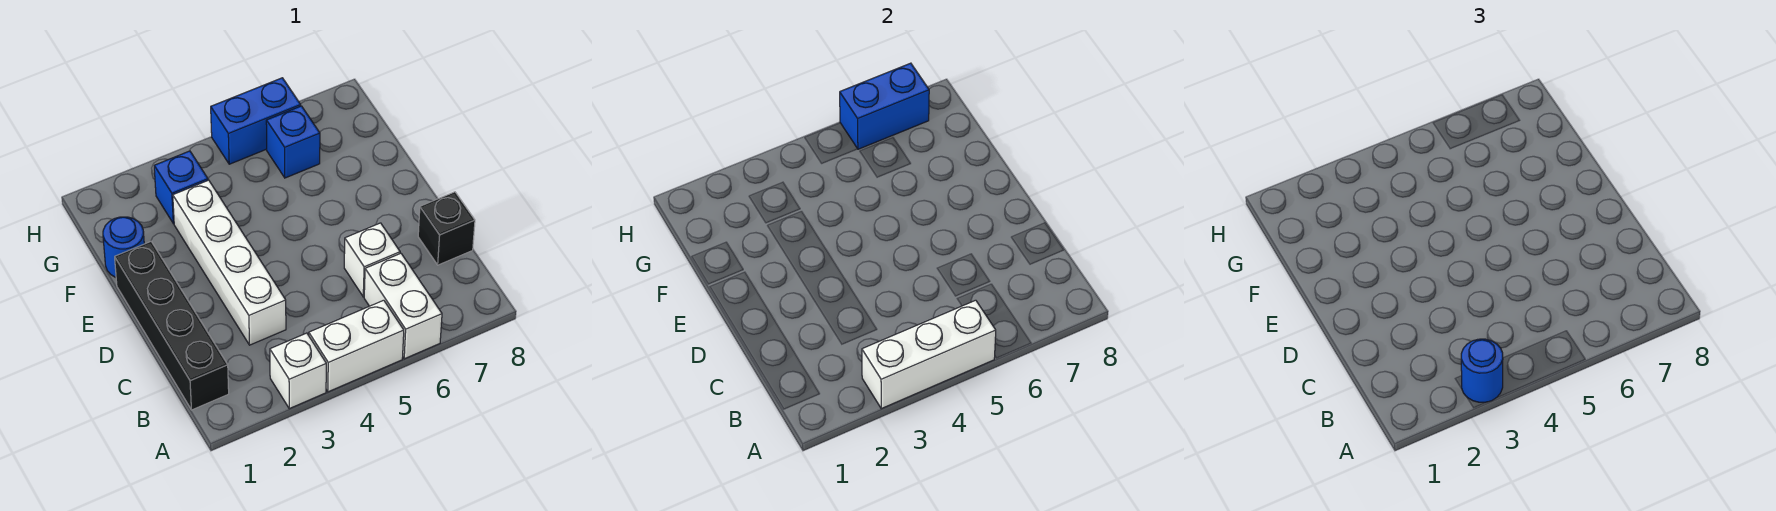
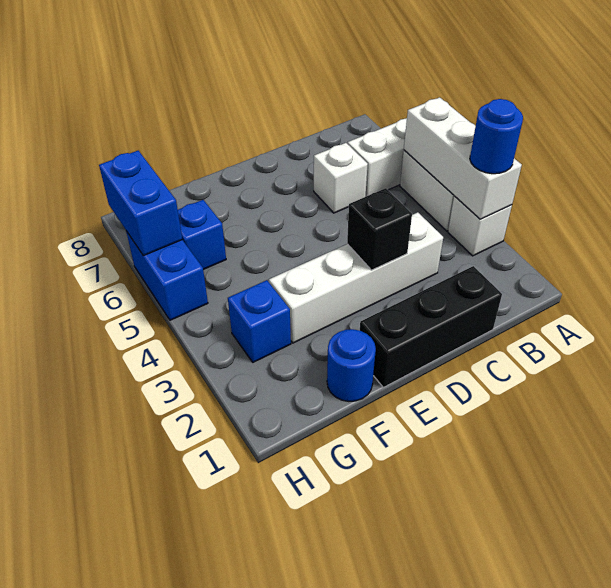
black brick B1:E1 level 1 -> black brick C1:E1 level 1
black brick C8 level 1 -> black brick D3 level 2

